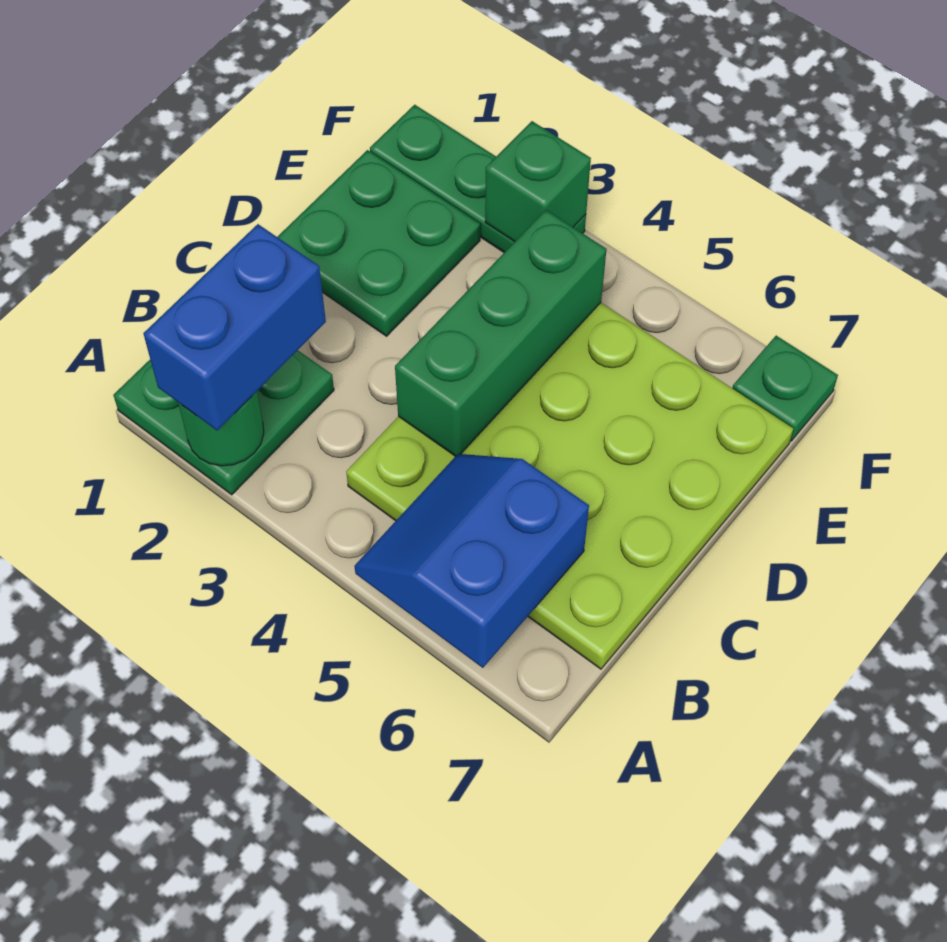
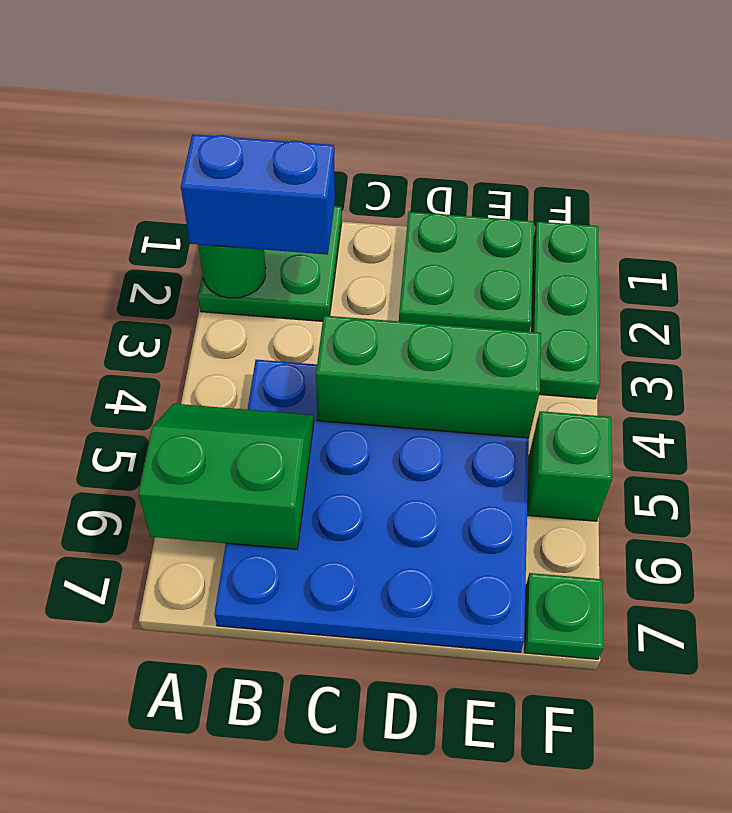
blue slope A5:B6 level 2 top 6 -> green slope A5:B6 level 2 top 6
lime plate B4:E7 level 1 -> blue plate B4:E7 level 1
green brick F3 level 2 -> green brick F5 level 1

